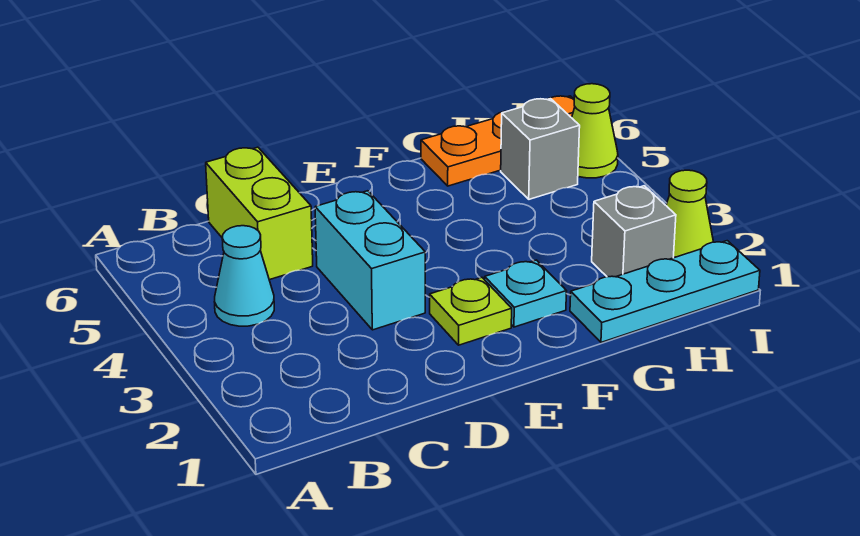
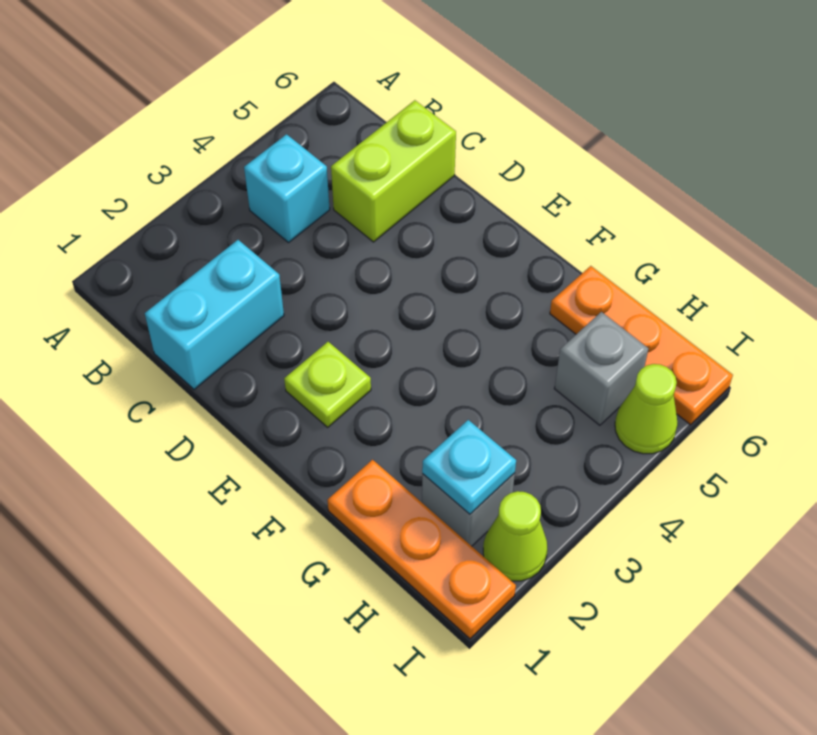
cyan cone B4 level 1 -> cyan brick B4 level 1
cyan brick D3:D4 level 1 -> cyan brick C1:C2 level 1
cyan plate F2 level 1 -> cyan plate H2 level 2
cyan plate G1:I1 level 1 -> orange plate G1:I1 level 1

